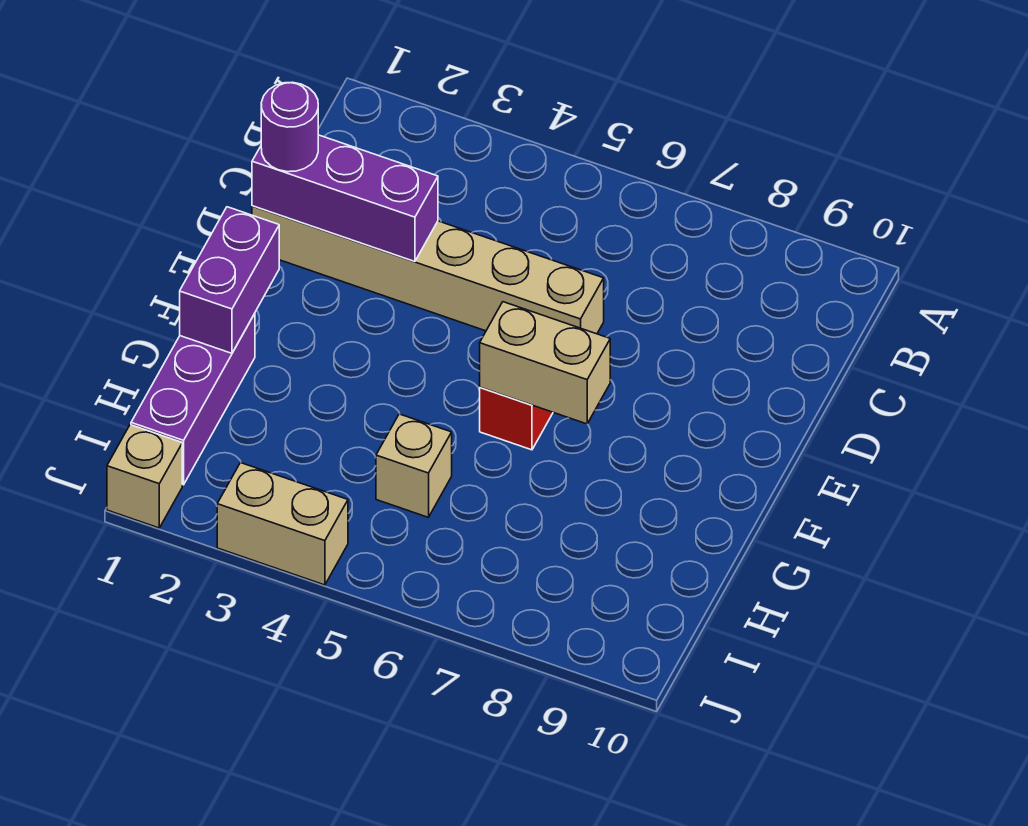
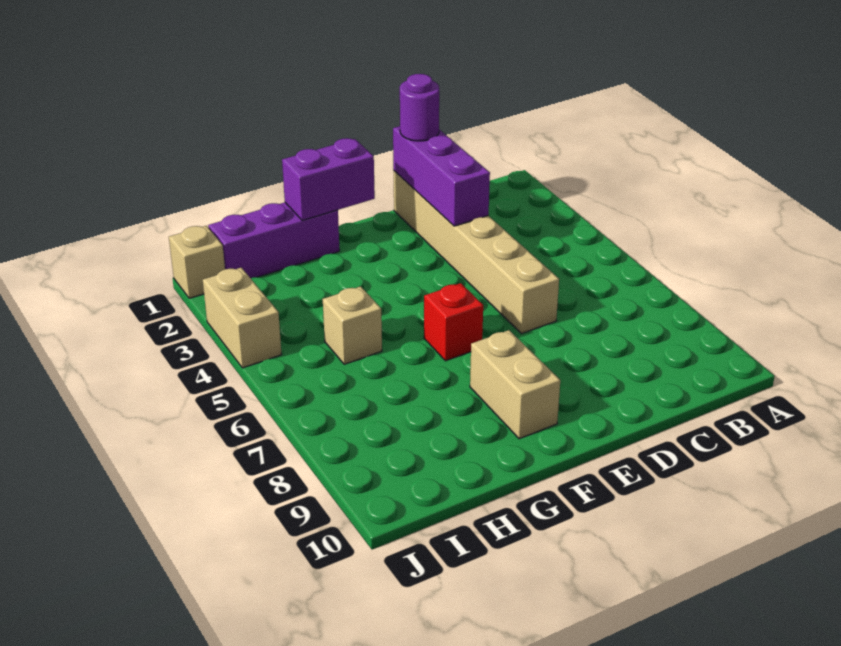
tan brick F6:F7 level 2 -> tan brick F8:F9 level 1

